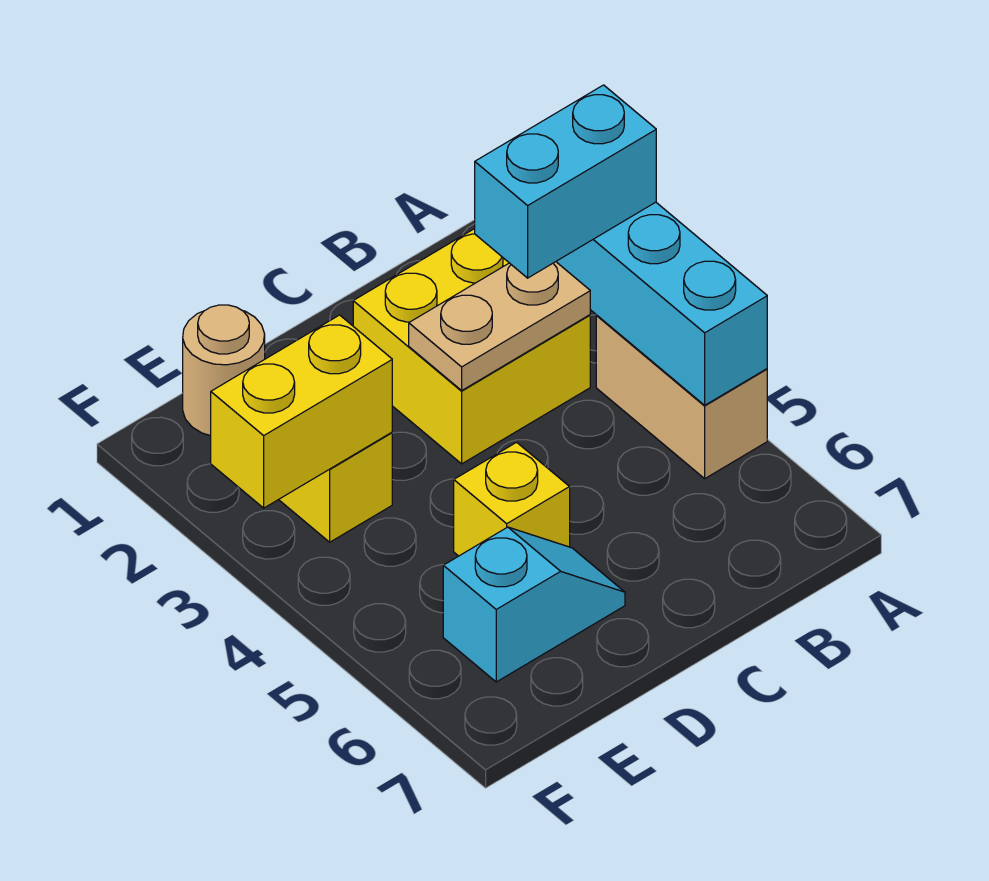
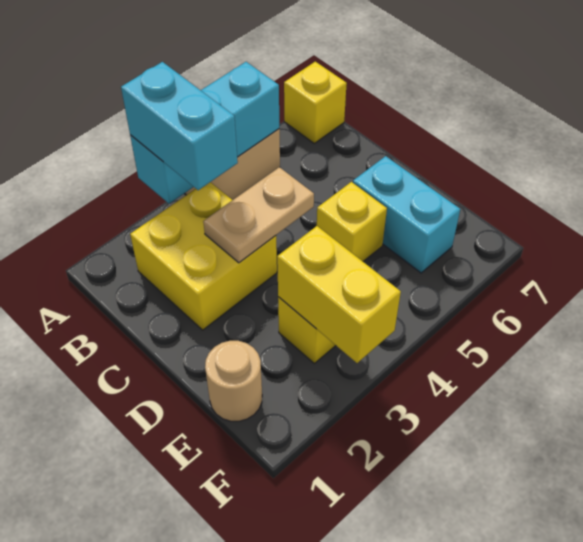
none -> yellow brick A7 level 1
tan plate B3:C3 level 2 -> tan plate C3:C4 level 2
cyan slope D6:E6 level 1 top E -> cyan brick D6:E6 level 1

